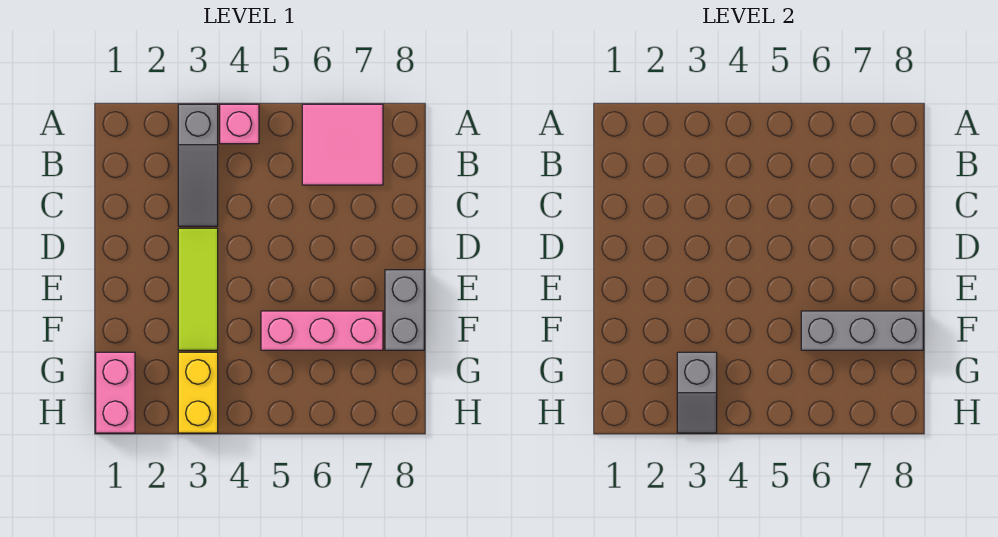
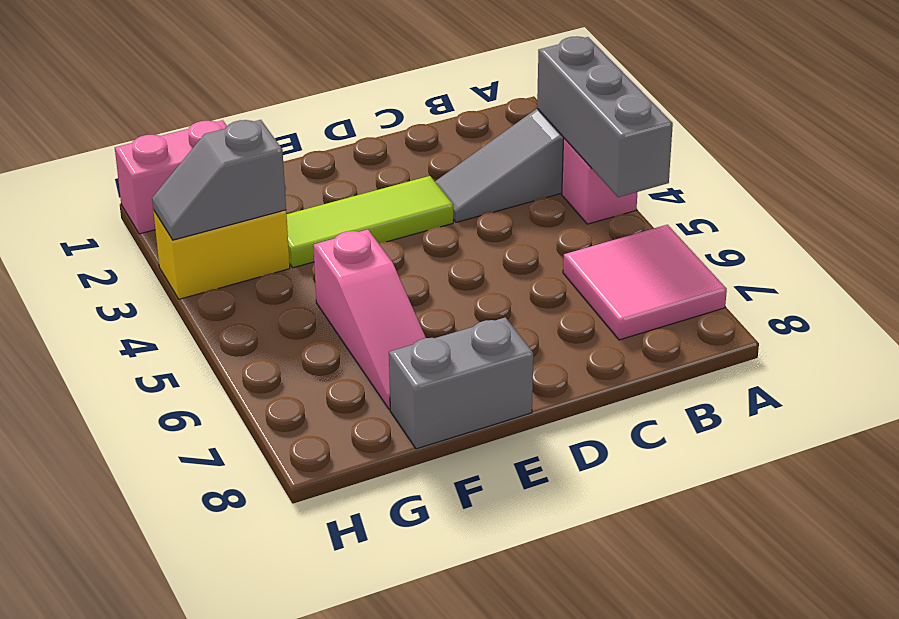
pink brick F5:F7 level 1 -> pink slope F5:F7 level 1 top 5
grey brick F6:F8 level 2 -> grey brick A3:A5 level 2

